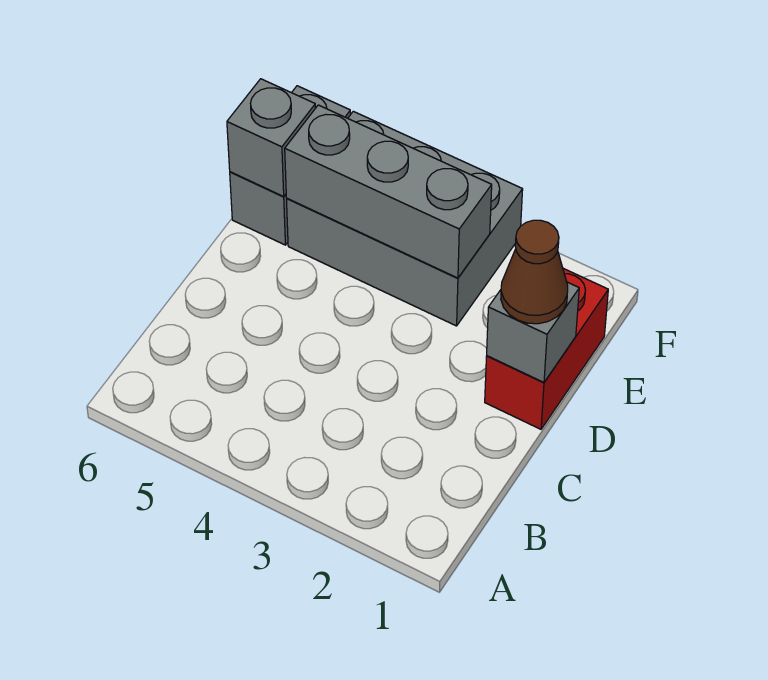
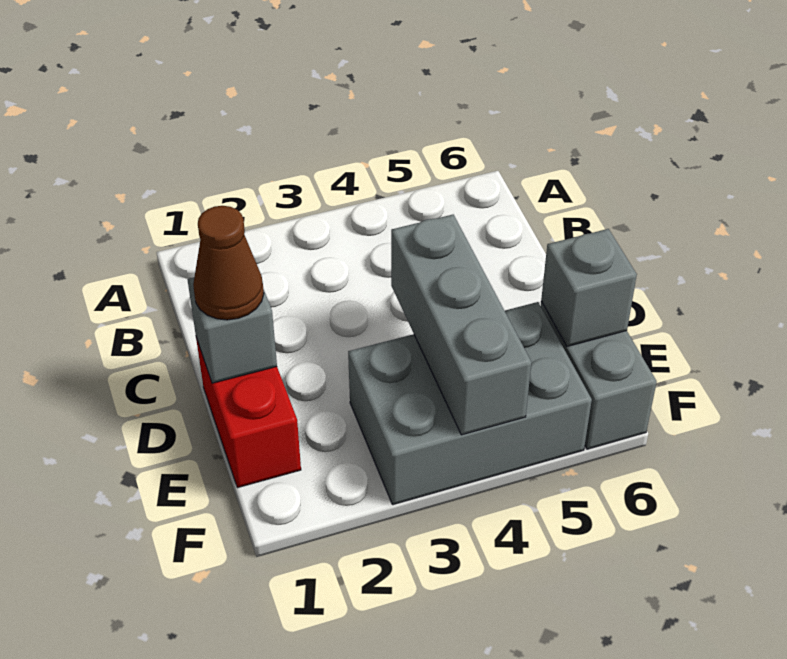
grey brick E3:E5 level 2 -> grey brick D4:F4 level 2

